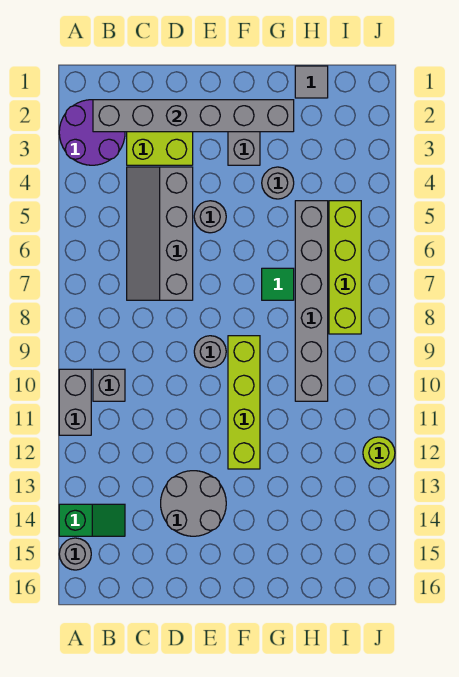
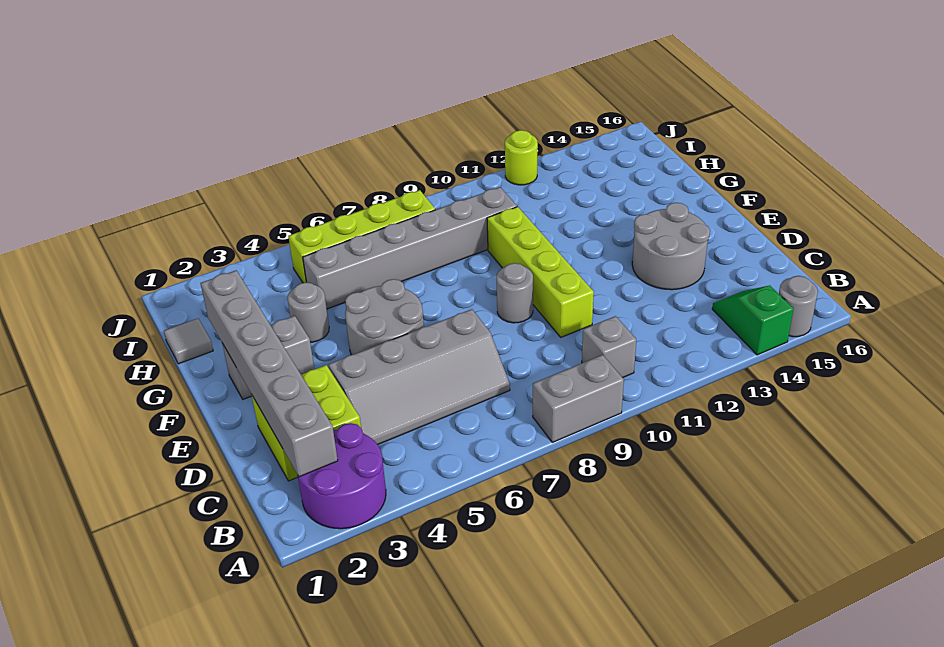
grey brick A10:A11 level 1 -> grey brick A8:A9 level 1
grey round brick E5 level 1 -> grey round brick E5:F6 level 1
lime brick F9:F12 level 1 -> lime brick D10:G10 level 1
green tile G7 level 1 -> none

